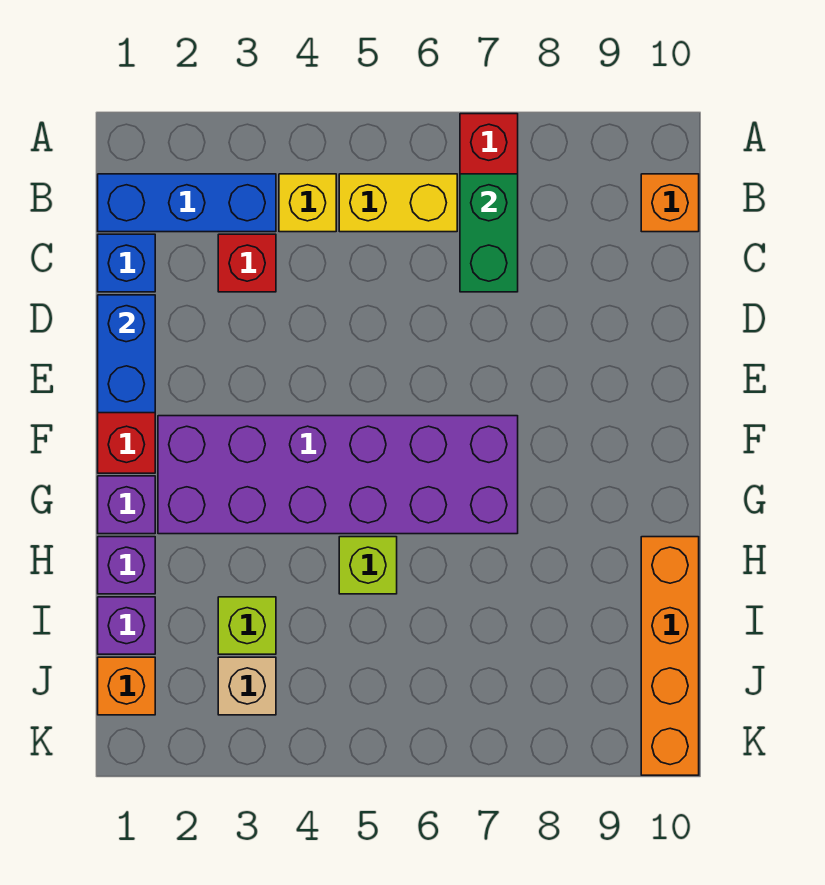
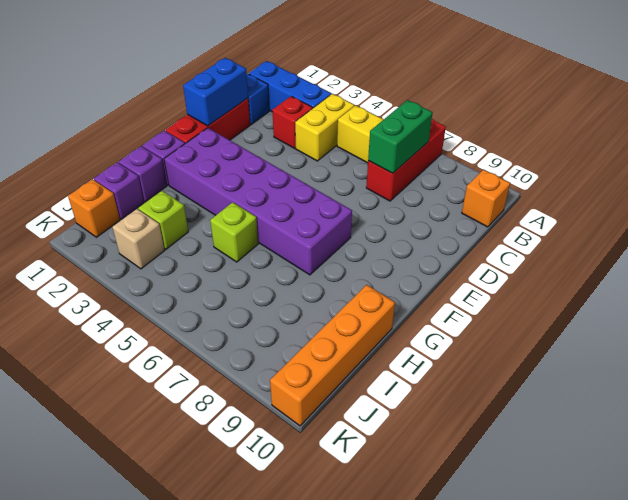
yellow brick B4 level 1 -> yellow brick B4:C4 level 1

